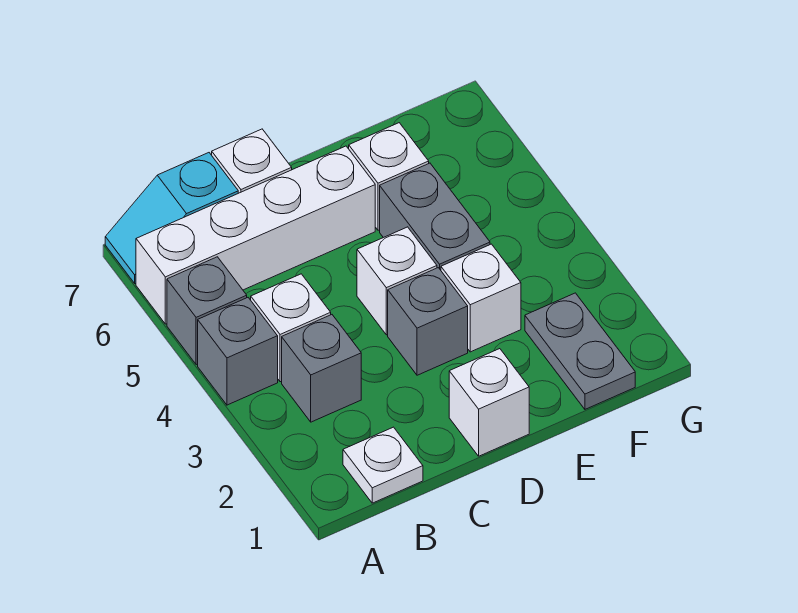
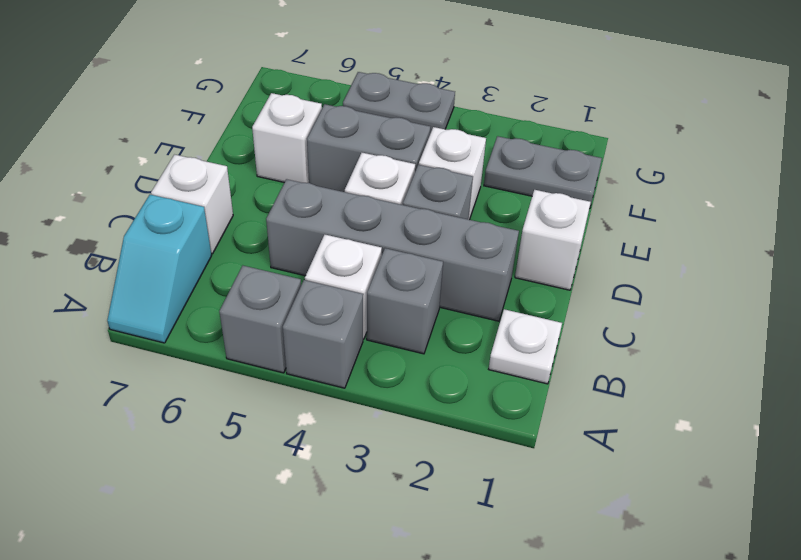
white brick A6:D6 level 1 -> none
none -> grey brick C2:C5 level 1
none -> grey plate G4:G5 level 1

